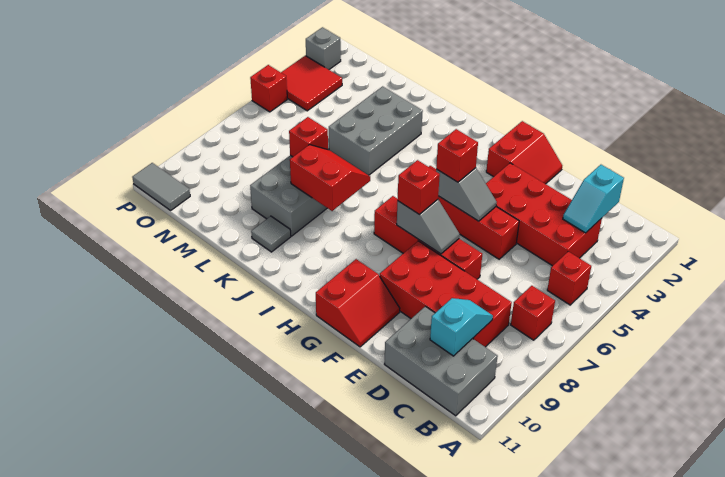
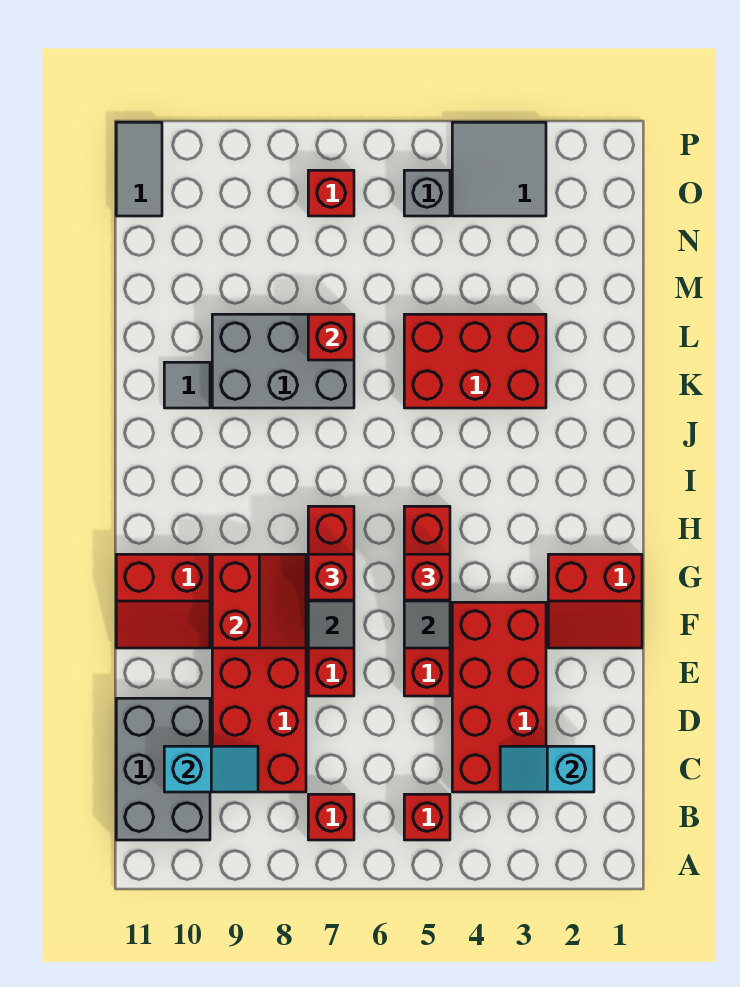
red slope J7:K8 level 2 top 8 -> red slope F8:G9 level 2 top 9
grey brick K3:L5 level 1 -> red brick K3:L5 level 1
red tile O3:P4 level 1 -> grey tile O3:P4 level 1
grey brick P2 level 1 -> grey brick O5 level 1
red brick P5 level 1 -> red brick O7 level 1

